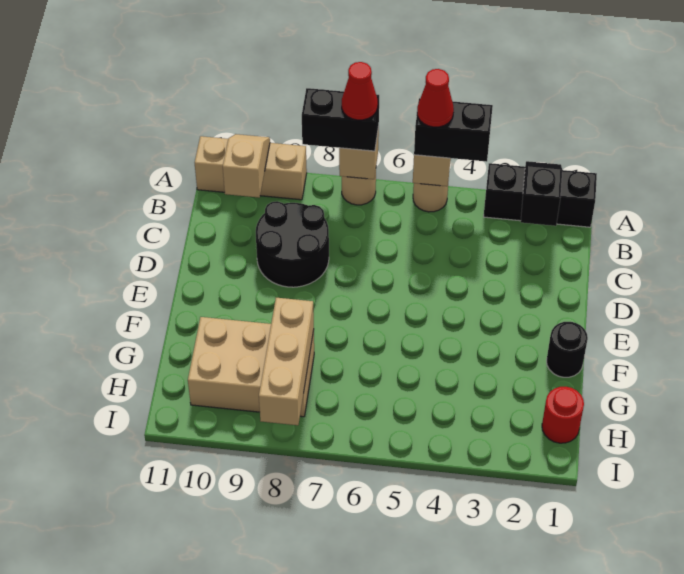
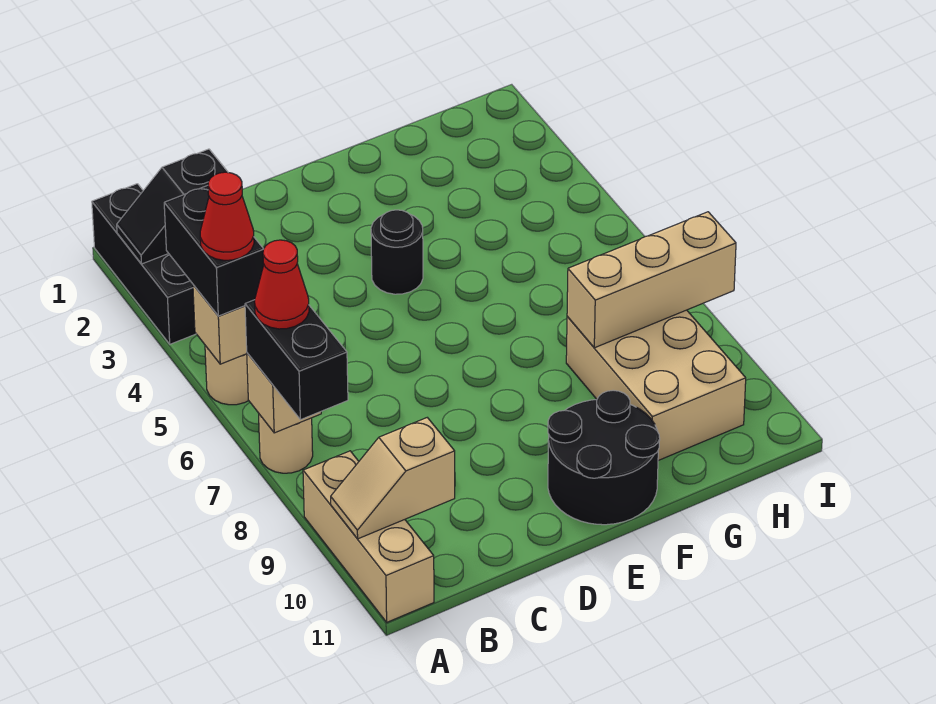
black round brick C8:D9 level 1 -> black round brick E10:F11 level 1
black round brick F1 level 1 -> black round brick E4 level 1
red round brick H1 level 1 -> none

